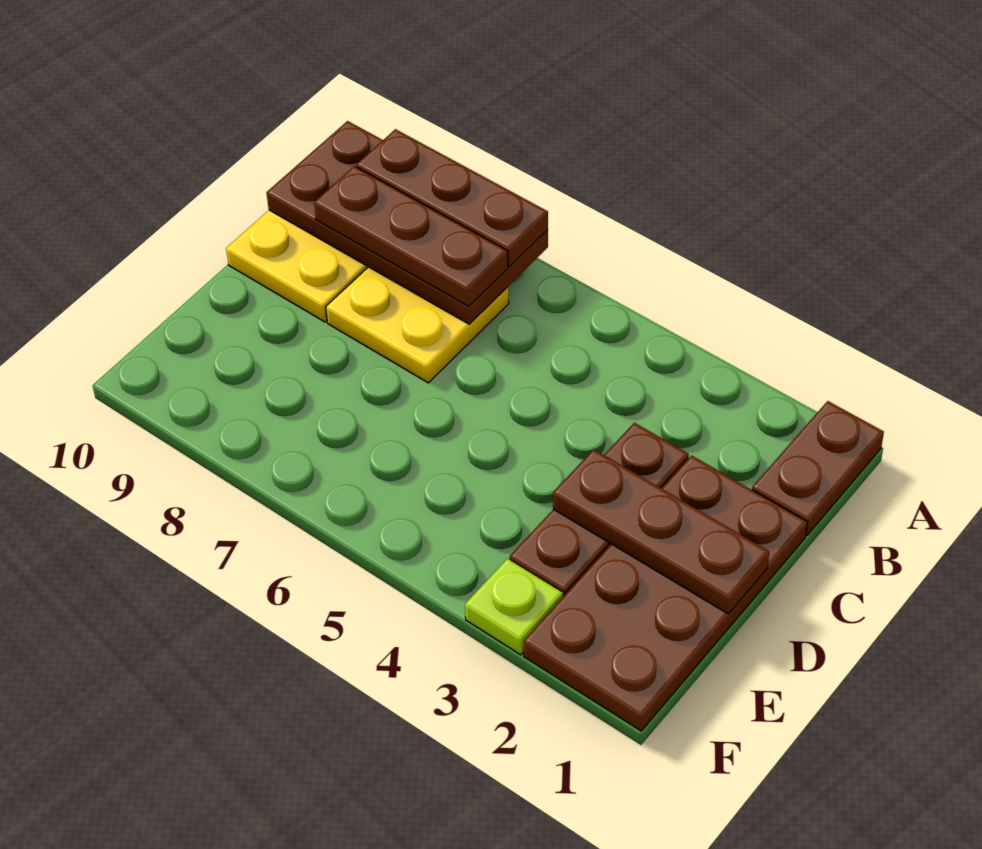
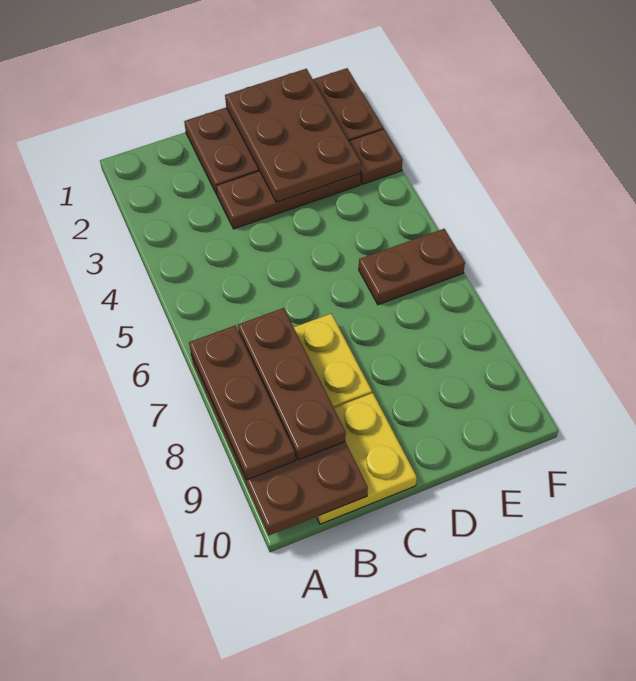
brown plate A1:B1 level 1 -> brown plate E6:F6 level 1
brown plate D1:D3 level 2 -> brown plate D1:E3 level 2
lime plate F3 level 1 -> brown plate F3 level 1

